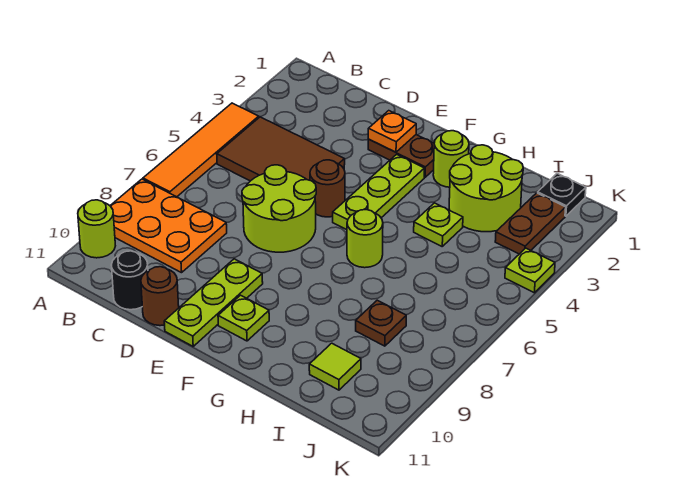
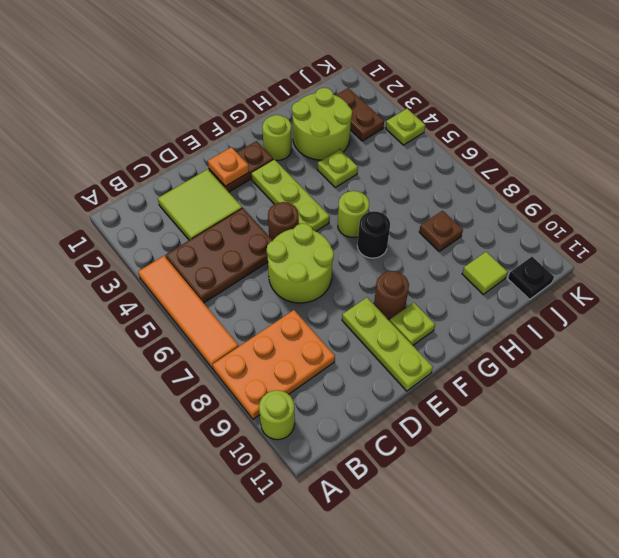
brown tile B4:D5 level 1 -> brown plate B4:D5 level 1
none -> lime tile C2:D3 level 1
black round brick C11 level 1 -> black round brick G7 level 1
brown round brick D11 level 1 -> brown round brick F9 level 1
black plate J1 level 1 -> black plate J11 level 1

